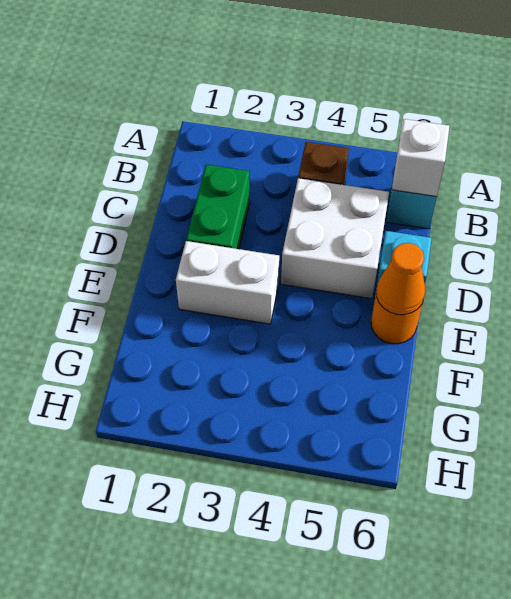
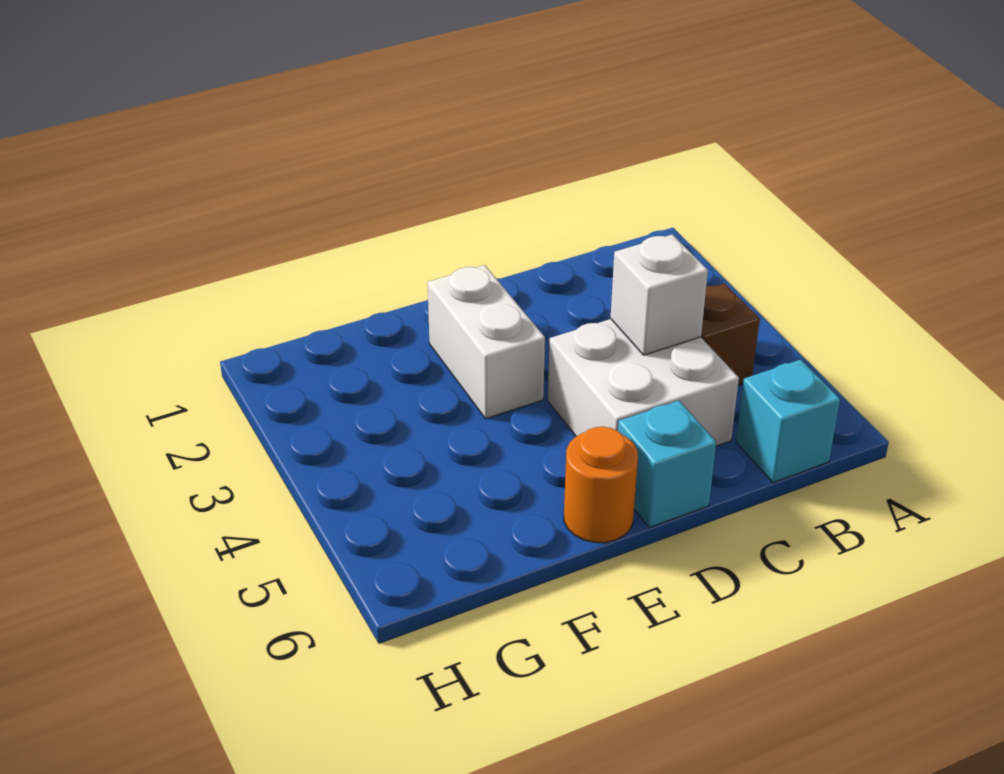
white brick B6 level 2 -> white brick C4 level 2
green brick C2:D2 level 1 -> none
orange cone E6 level 2 -> none

